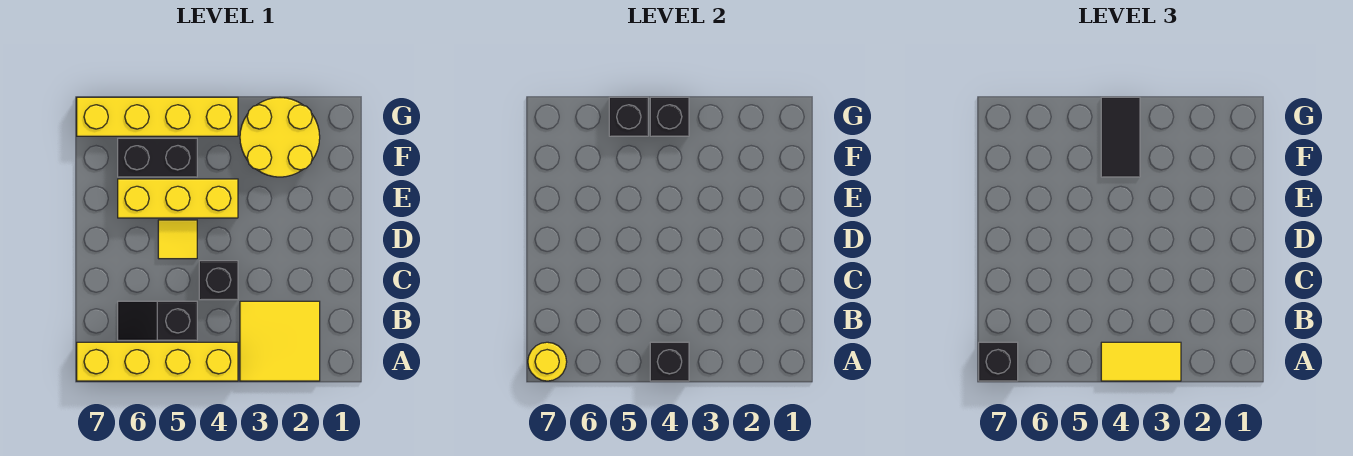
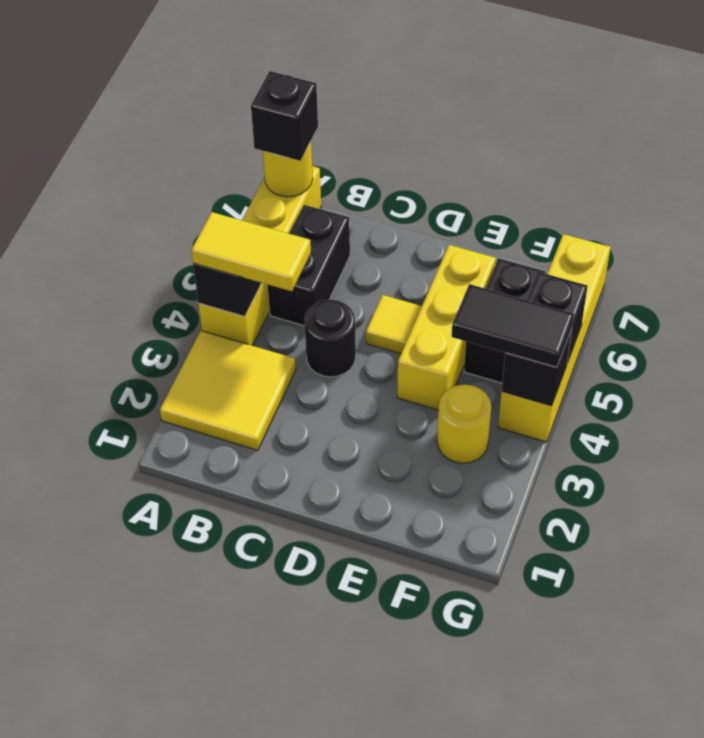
yellow tile A3:A4 level 3 -> yellow tile A4:B4 level 3
black slope B5:B6 level 1 top 5 -> black brick B5:B6 level 1
black brick C4 level 1 -> black round brick C4 level 1
yellow round brick F2:G3 level 1 -> yellow round brick F3 level 1

